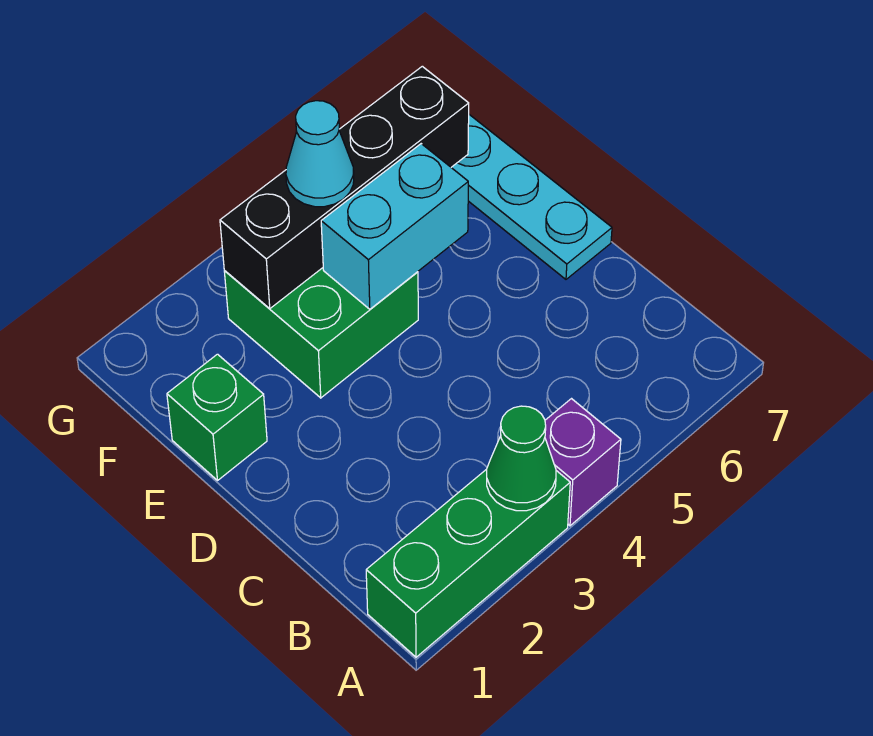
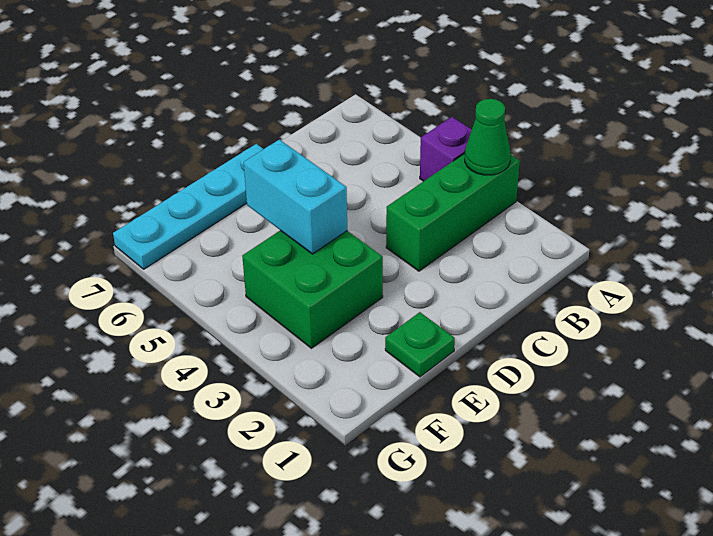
green brick A1:A3 level 1 -> green brick A3:C3 level 1
green brick E1 level 1 -> green plate E1 level 1
black brick F3:F6 level 2 -> none
cyan cone F4 level 3 -> none

